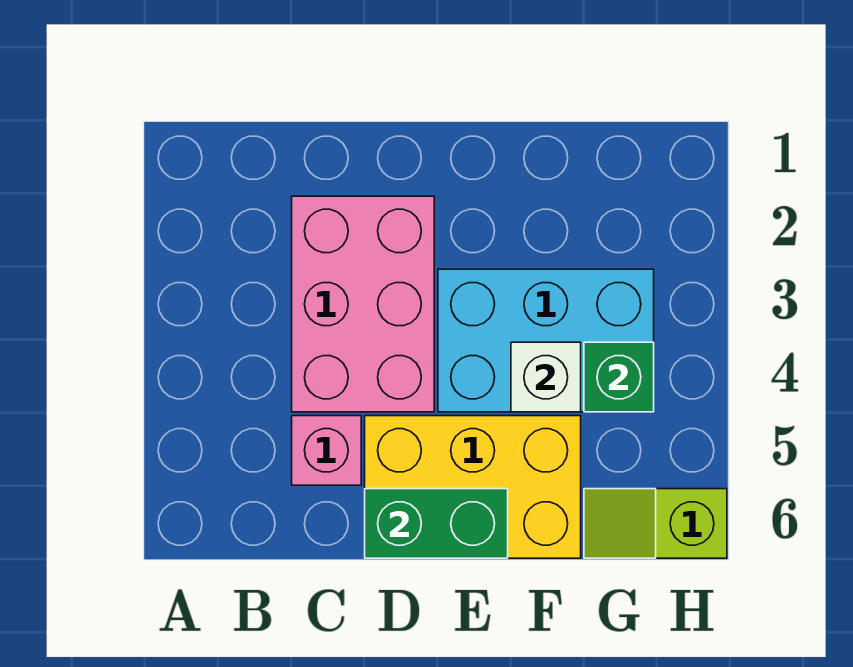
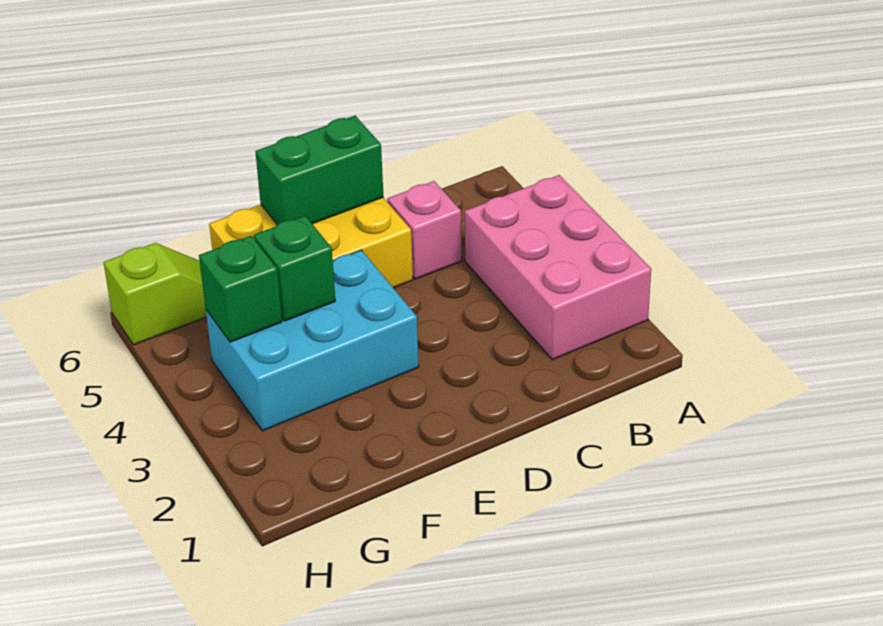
pink brick C2:D4 level 1 -> pink brick A2:B4 level 1
white brick F4 level 2 -> green brick F4 level 2

